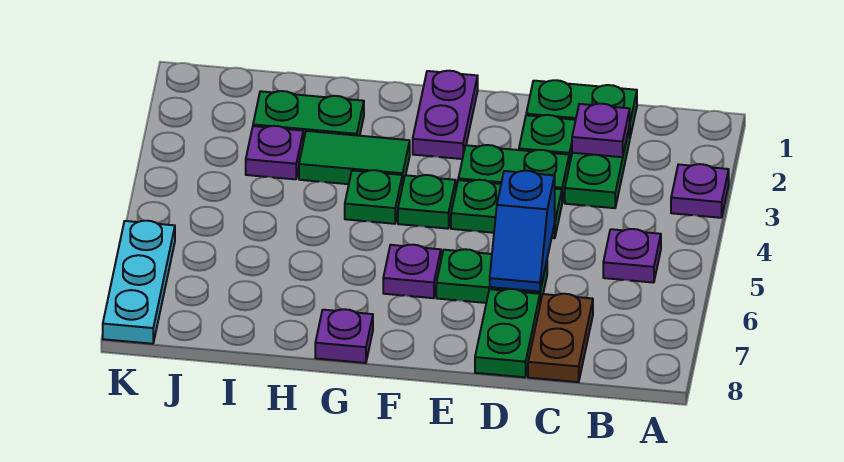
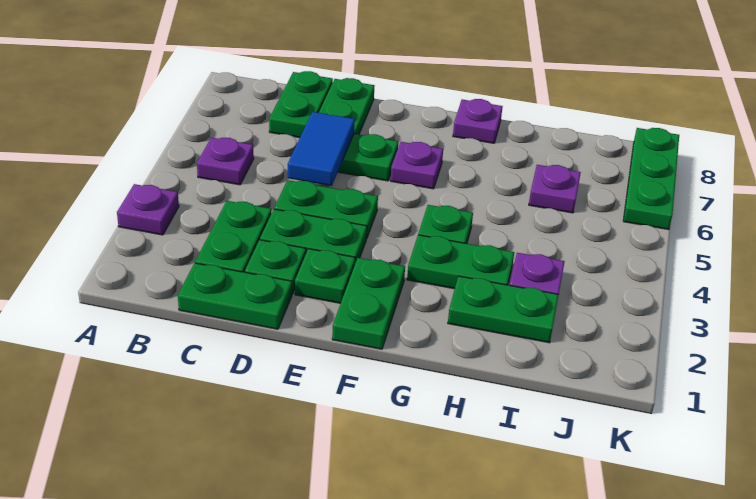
purple plate C2 level 2 -> purple plate I6 level 1
brown plate C7:C8 level 1 -> green plate C7:C8 level 1
blue slope D5:D6 level 2 top 5 -> blue tile D5:D6 level 2
purple plate F1:F2 level 1 -> green plate F1:F2 level 1
green plate F4 level 1 -> green plate E2 level 1
green tile G3:H3 level 1 -> green plate G3:H3 level 1
cyan plate K6:K8 level 1 -> green plate K6:K8 level 1

